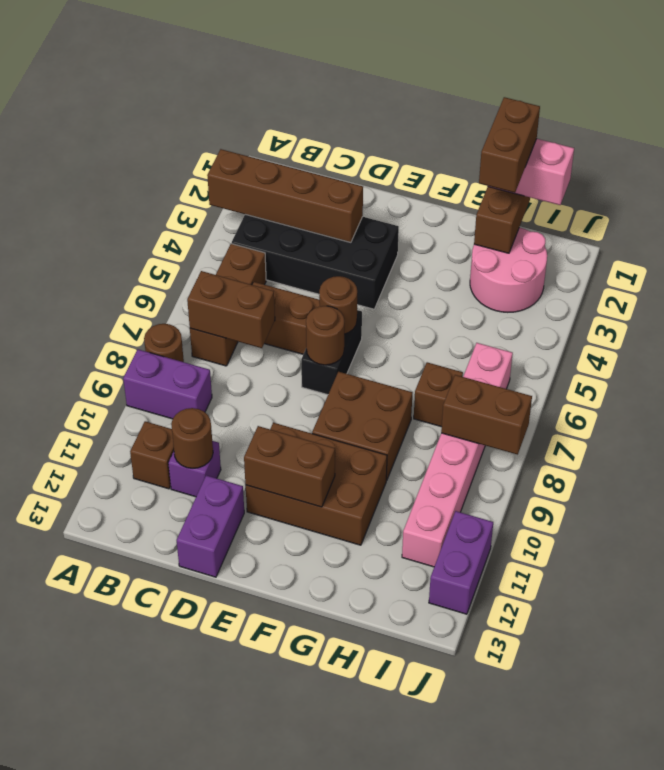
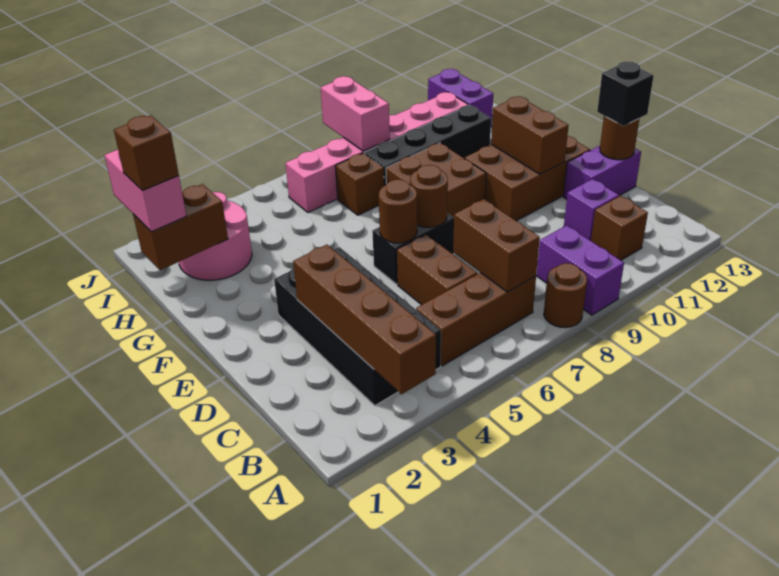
brown round brick C11 level 2 -> brown round brick D13 level 2
none -> black brick D13 level 3
brown brick E10:G11 level 1 -> brown brick E10:F12 level 1
brown brick H1:H2 level 4 -> brown brick H1 level 4
none -> black brick H8:H11 level 1
brown brick I8:J8 level 2 -> pink brick I8:J8 level 2
purple brick J11:J12 level 1 -> purple brick I12:J12 level 1

